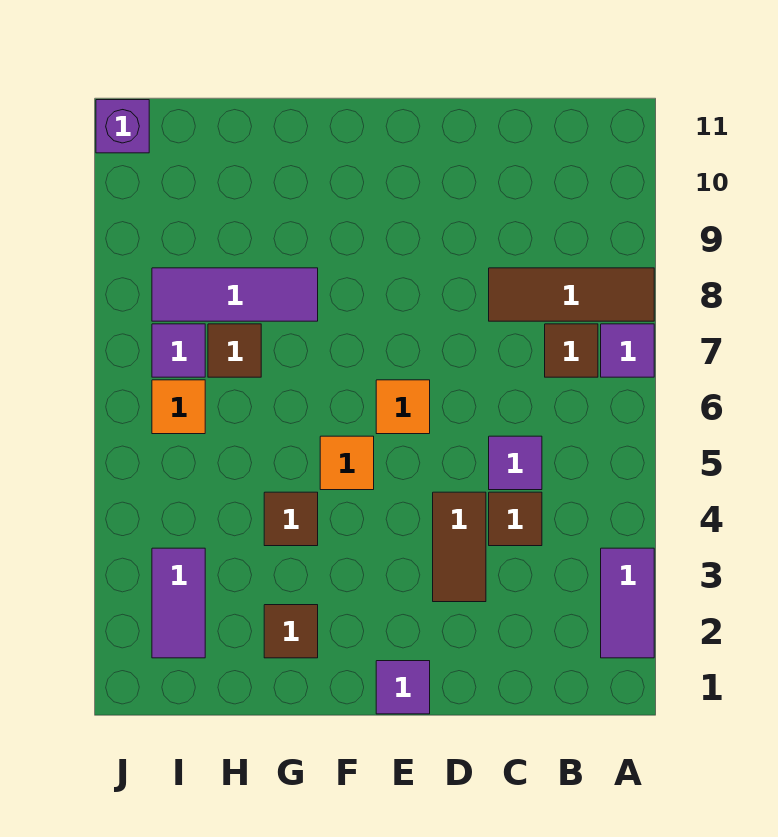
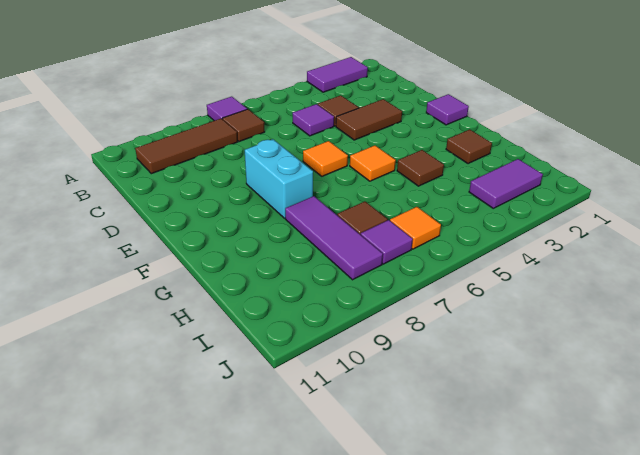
brown tile A8:C8 level 1 -> brown tile B8:B10 level 1
none -> cyan brick E8:F8 level 1
purple brick J11 level 1 -> none

